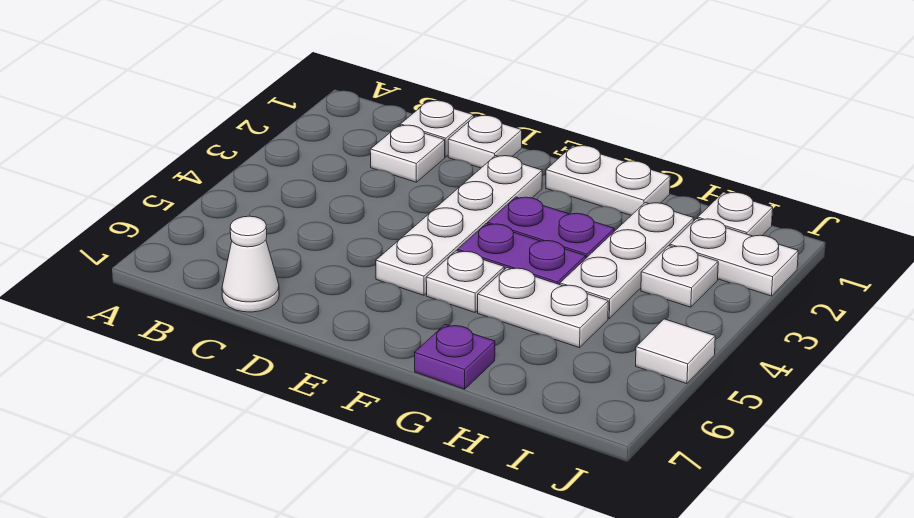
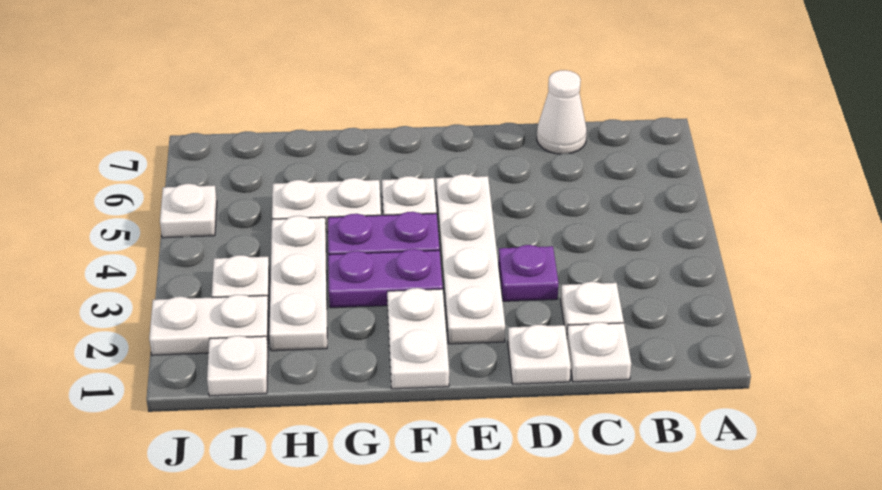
white plate F1:G1 level 1 -> white plate F1:F2 level 1
purple plate G7 level 1 -> purple plate D3 level 1
white tile J5 level 1 -> white plate J5 level 1

